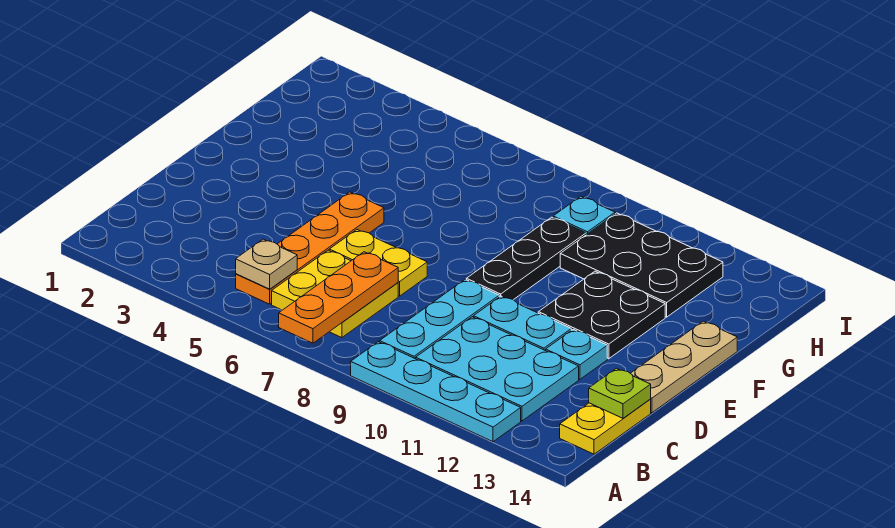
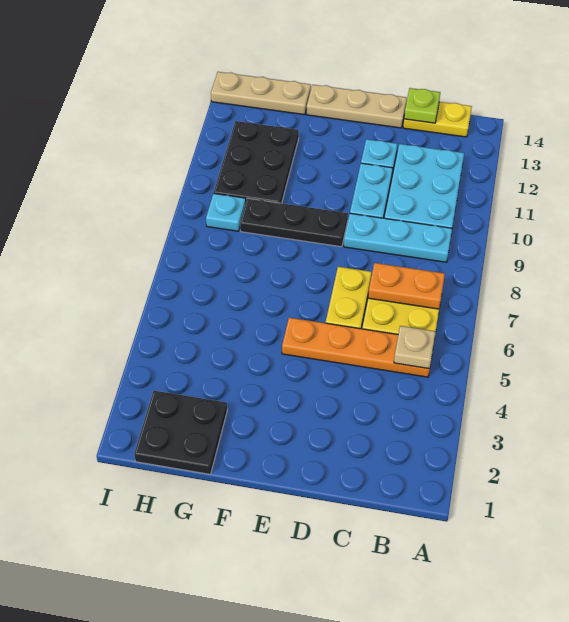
orange plate A7:C7 level 2 -> orange plate B7:C7 level 2
cyan plate A9:A12 level 1 -> none
black plate E11:F12 level 1 -> black plate G1:H2 level 1
none -> tan plate G14:I14 level 1

